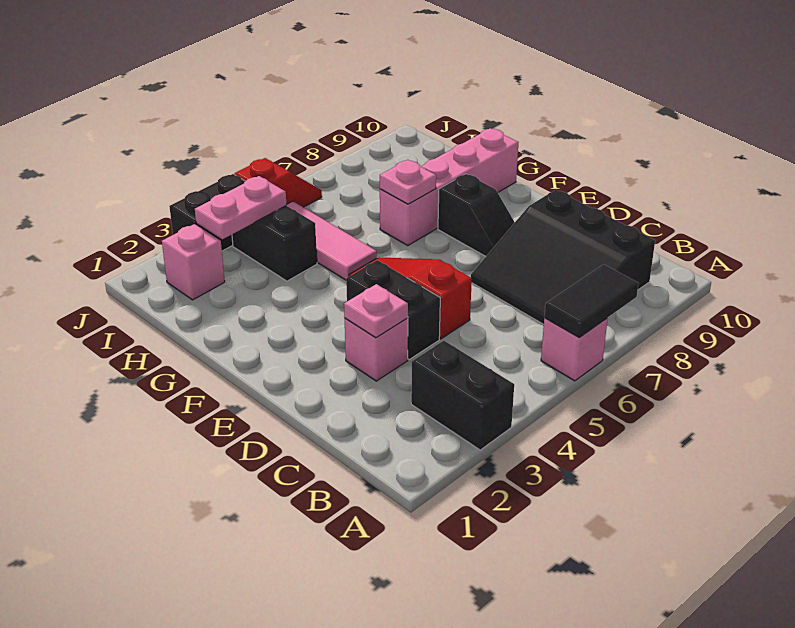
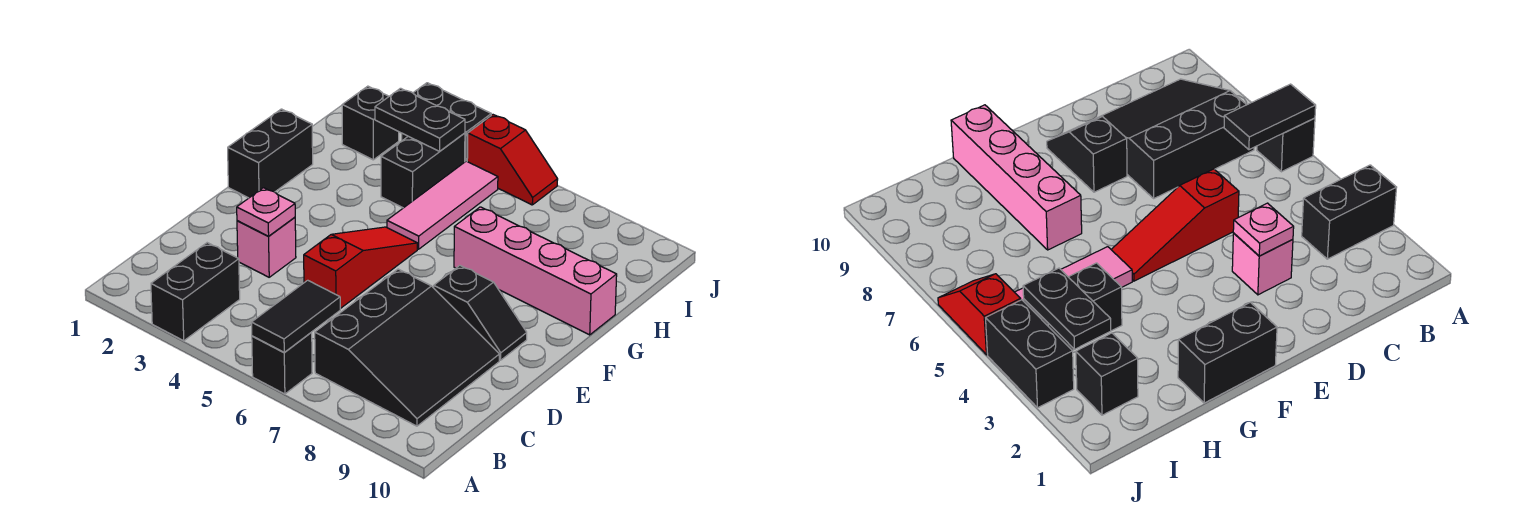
pink brick A6 level 1 -> black brick A6 level 1
black tile A6:A7 level 2 -> black tile A6:B6 level 2
black slope B7:D9 level 1 top 9 -> black slope B7:D9 level 1 top 7
black brick D4:E4 level 1 -> black brick F1:G1 level 1
black slope E8:F8 level 1 top F -> black slope E8:E9 level 1 top 8
pink plate G7 level 2 -> none
pink brick I2 level 1 -> black brick I2 level 1
pink plate I3:I4 level 2 -> black plate I3:I4 level 2

